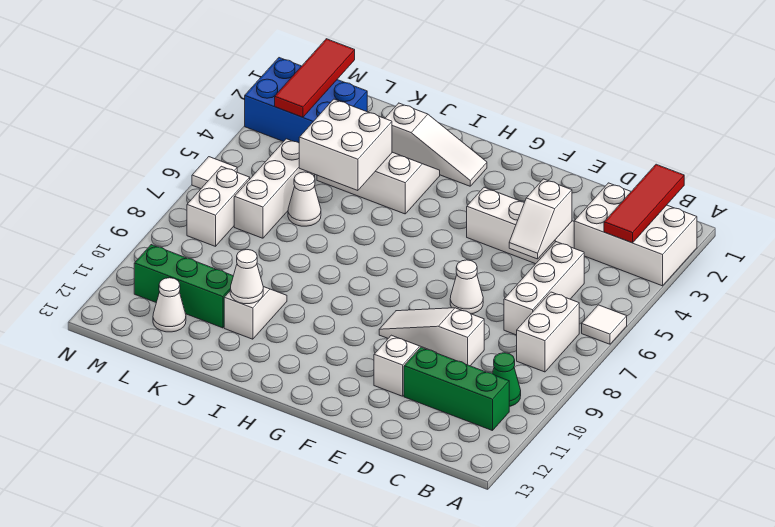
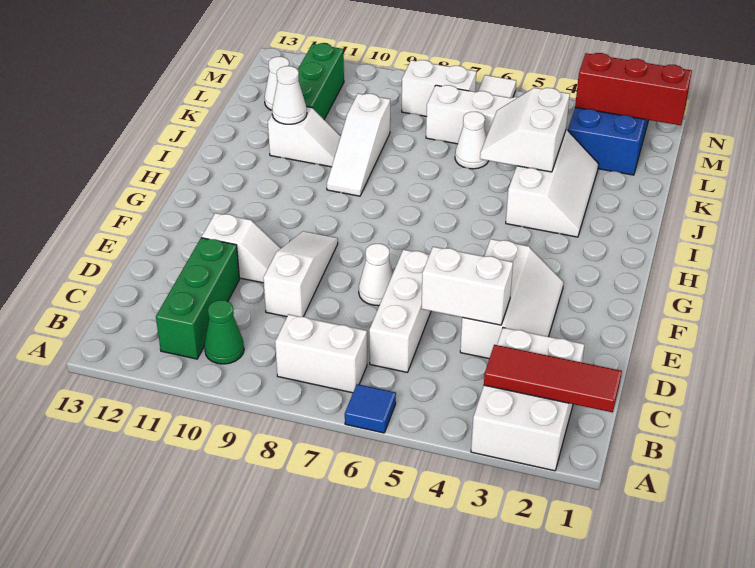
white tile A6 level 1 -> blue tile A6 level 1
white brick C5:C7 level 1 -> white brick C6:E6 level 1
white slope D4:D5 level 2 top 4 -> white brick D4:D5 level 2
white slope H2:J2 level 1 top J -> white slope I9:K9 level 1 top K
white brick J4:K5 level 2 -> white slope J4:K5 level 2 top 4
red tile M1:M3 level 2 -> red brick M1:M3 level 2

